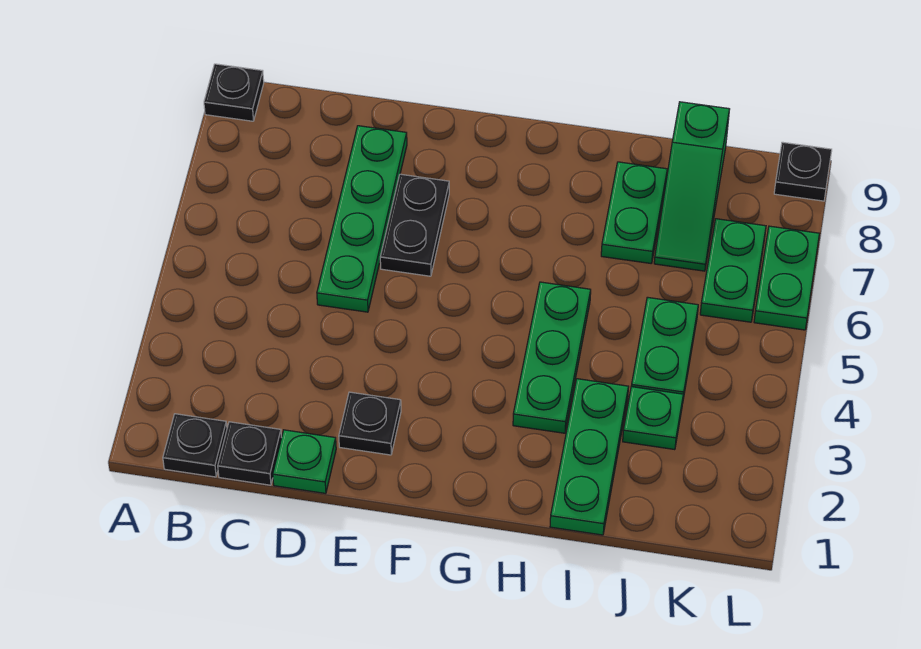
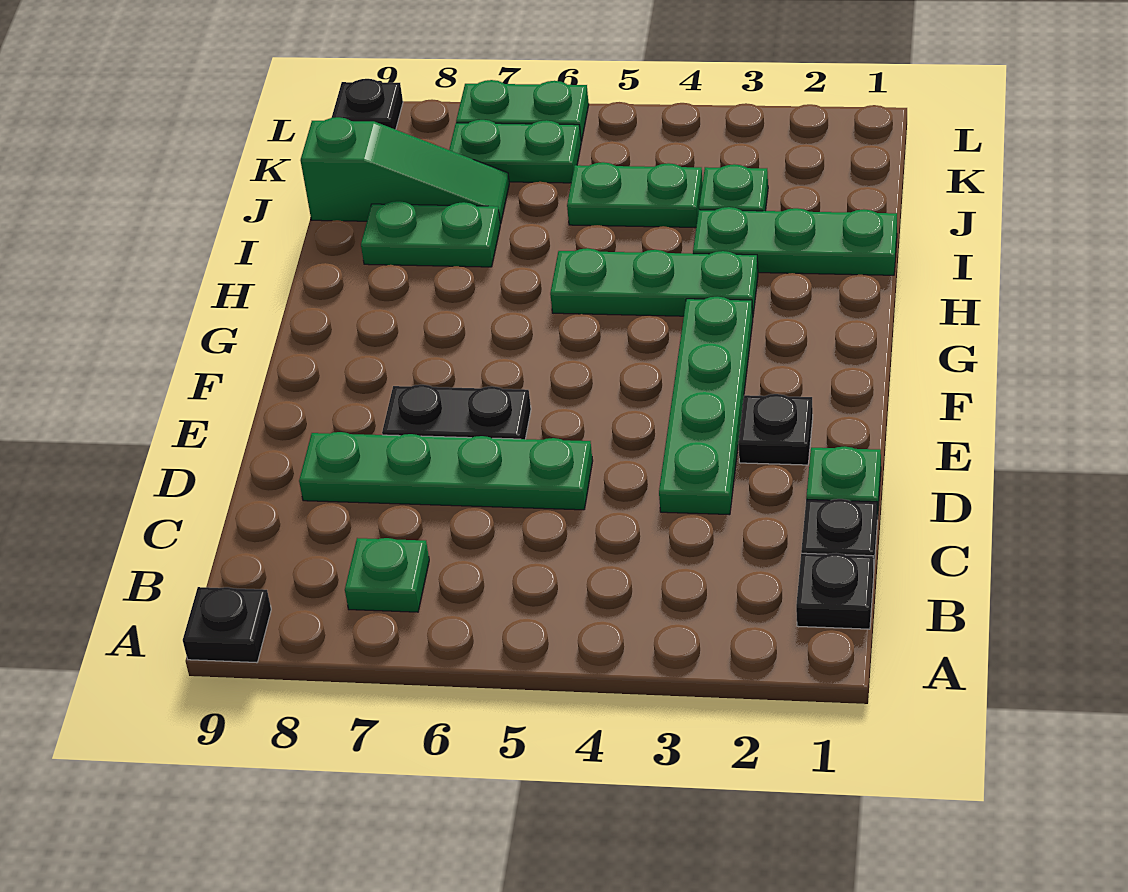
none -> green plate B7 level 1
none -> green plate D3:G3 level 1

